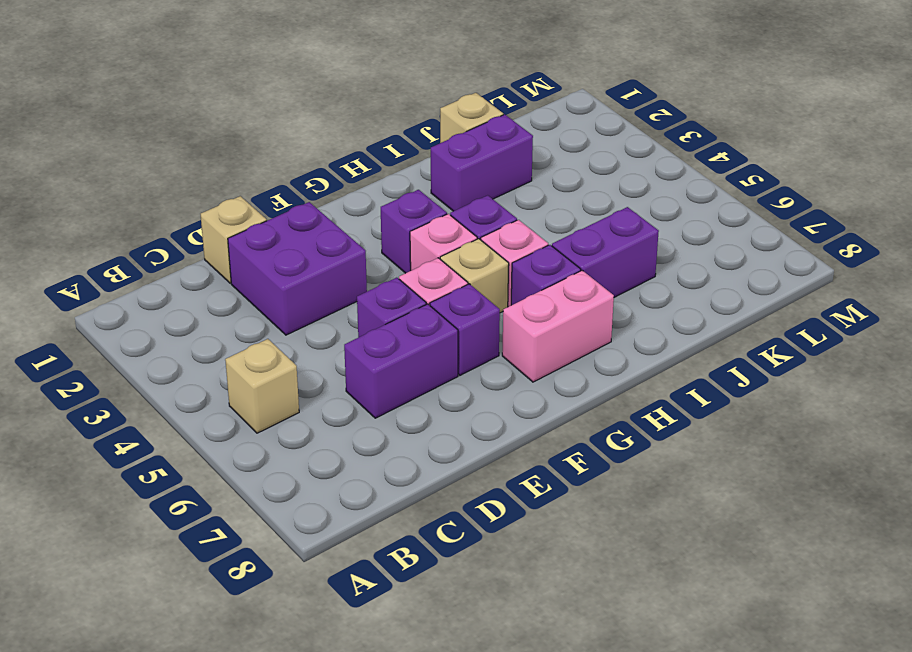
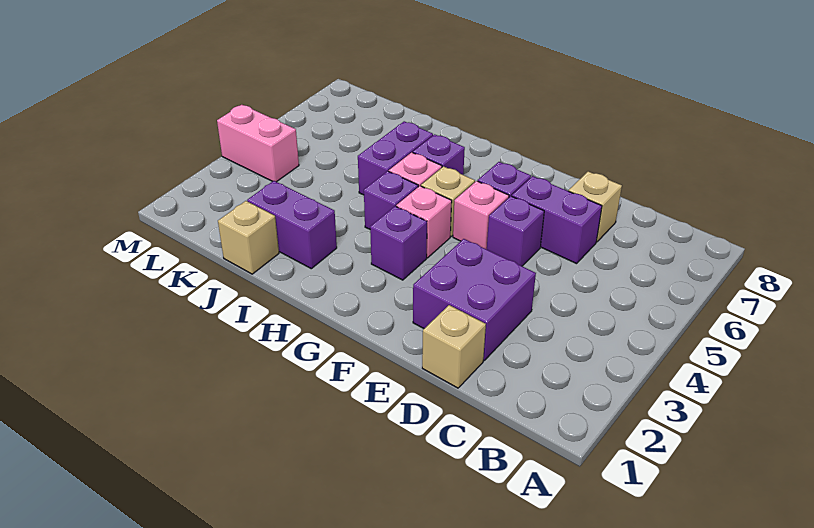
tan brick B5 level 1 -> tan brick D7 level 1
pink brick G7:H7 level 1 -> pink brick L4:M4 level 1
purple brick I6:J6 level 1 -> purple brick I5:I6 level 1

